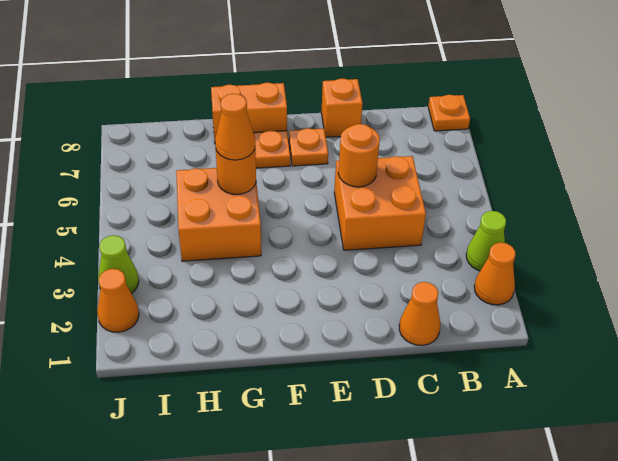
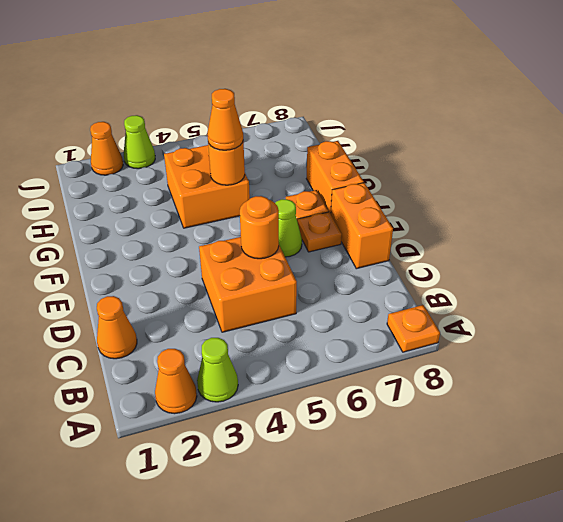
orange brick D8 level 1 -> orange brick D8:E8 level 1
none -> lime cone E6 level 1

